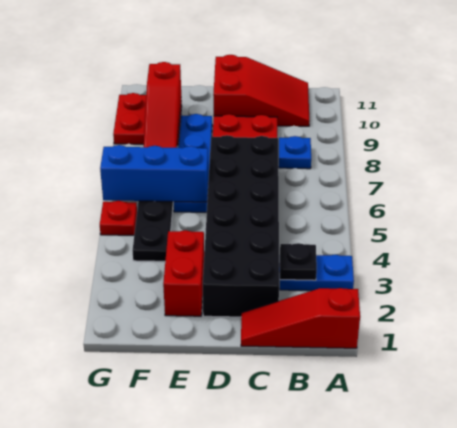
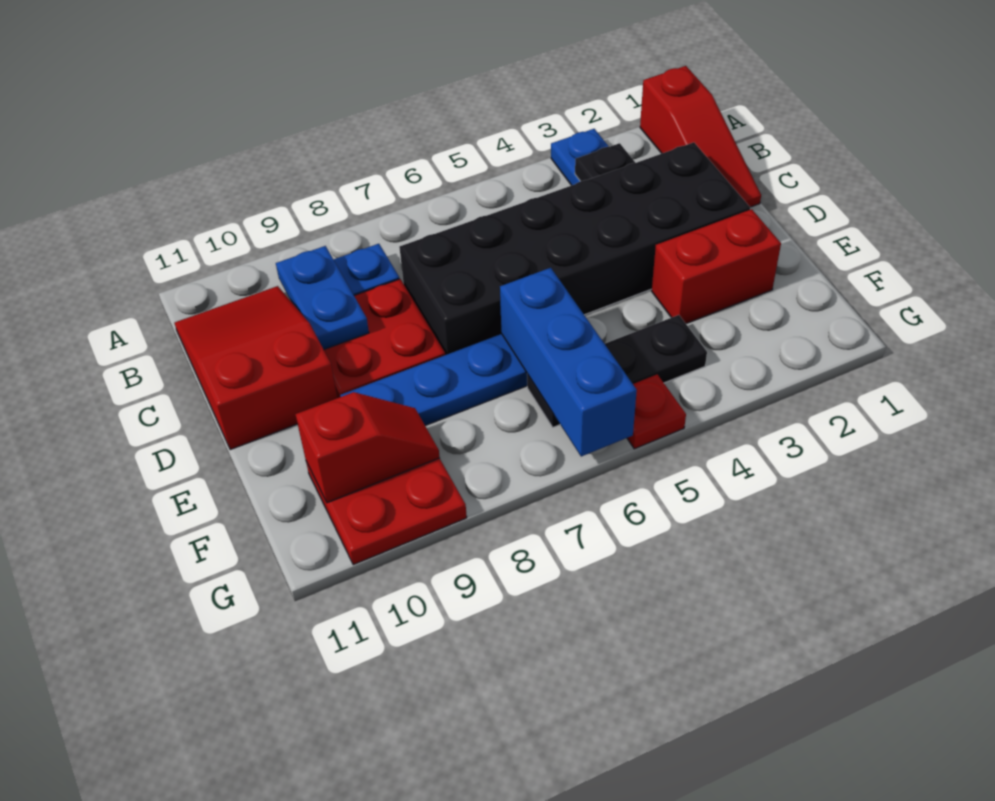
none -> blue plate B9:C9 level 2
red slope F8:F10 level 2 top 10 -> red slope F9:F10 level 2 top 10

